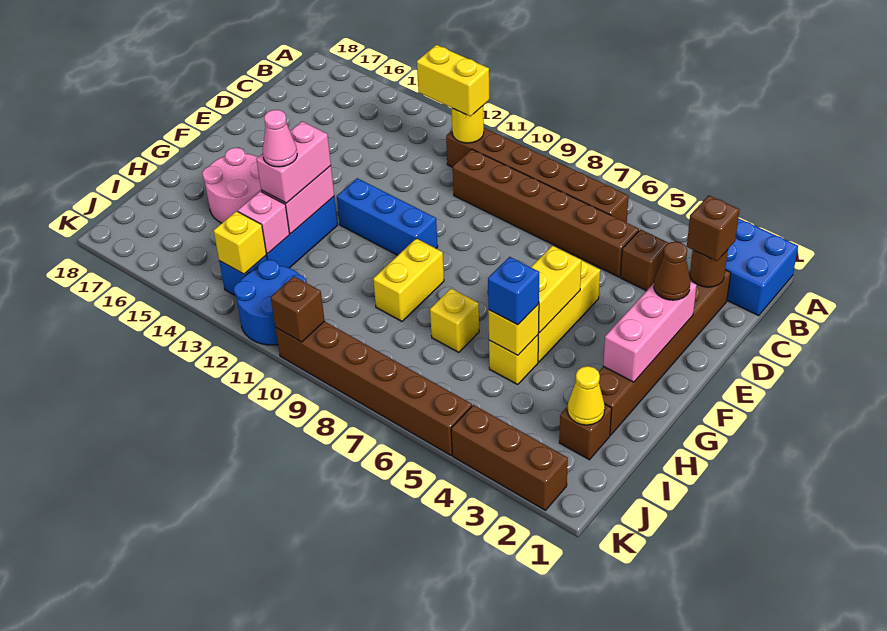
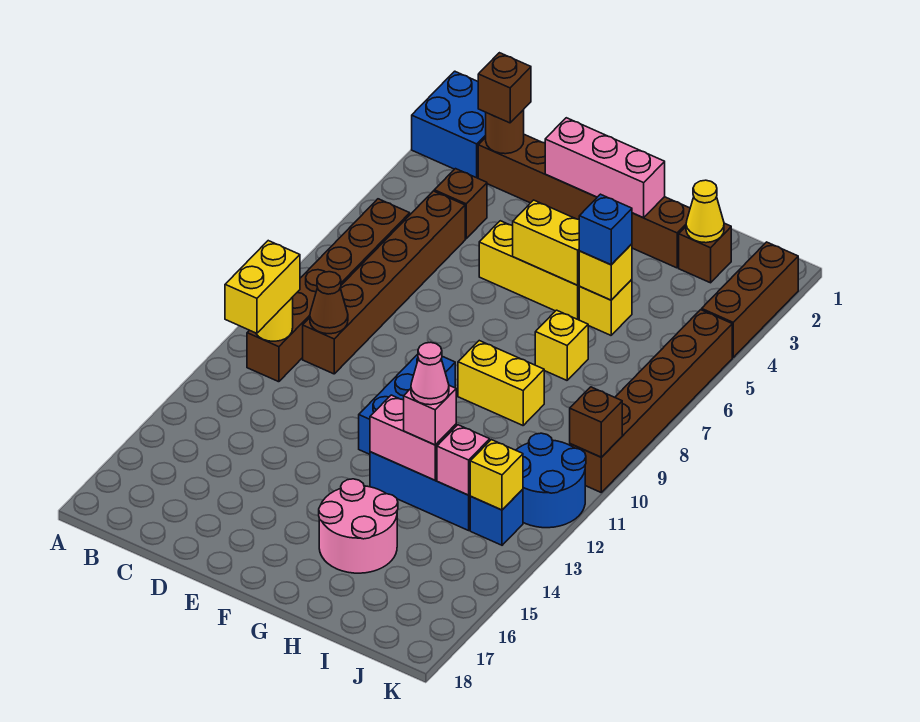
brown cone E2 level 3 -> brown cone C10 level 2
pink brick G13:H13 level 3 -> pink brick H13 level 3

